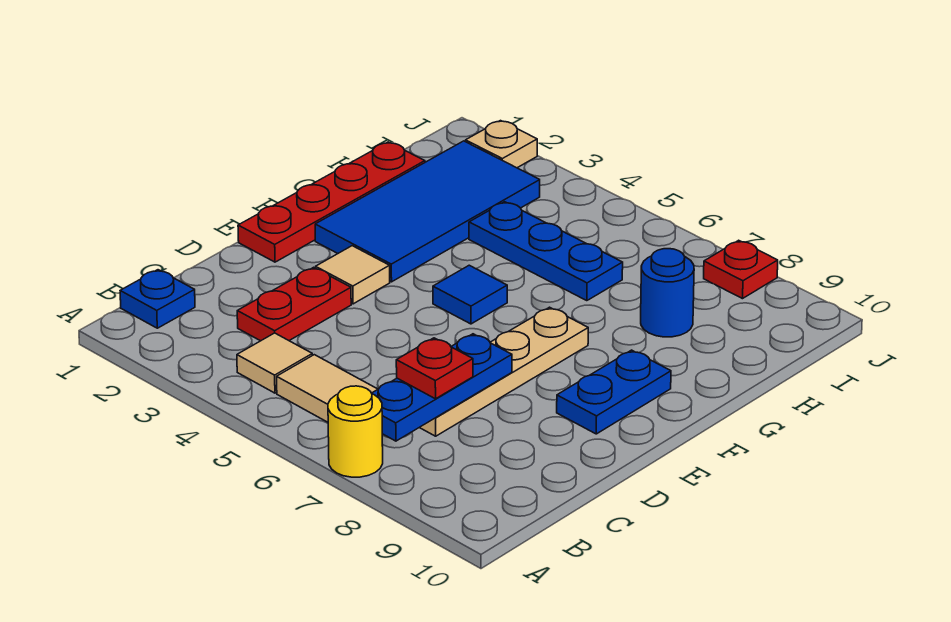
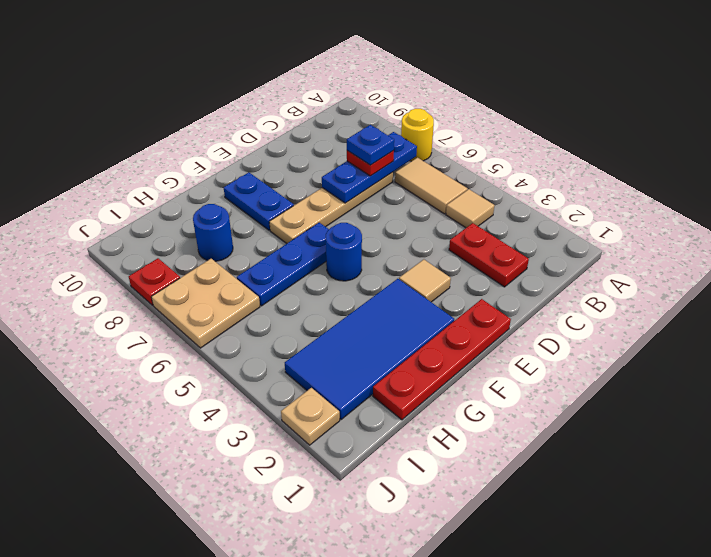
blue plate B1 level 1 -> blue plate C7 level 4
red plate C3:D3 level 1 -> red plate C2:C3 level 1
blue plate E9:F9 level 1 -> blue plate F8:F9 level 1
blue tile F5 level 1 -> blue round brick F5 level 1
blue plate H4:H6 level 1 -> blue plate F6:H6 level 1
none -> tan plate I6:J7 level 1

